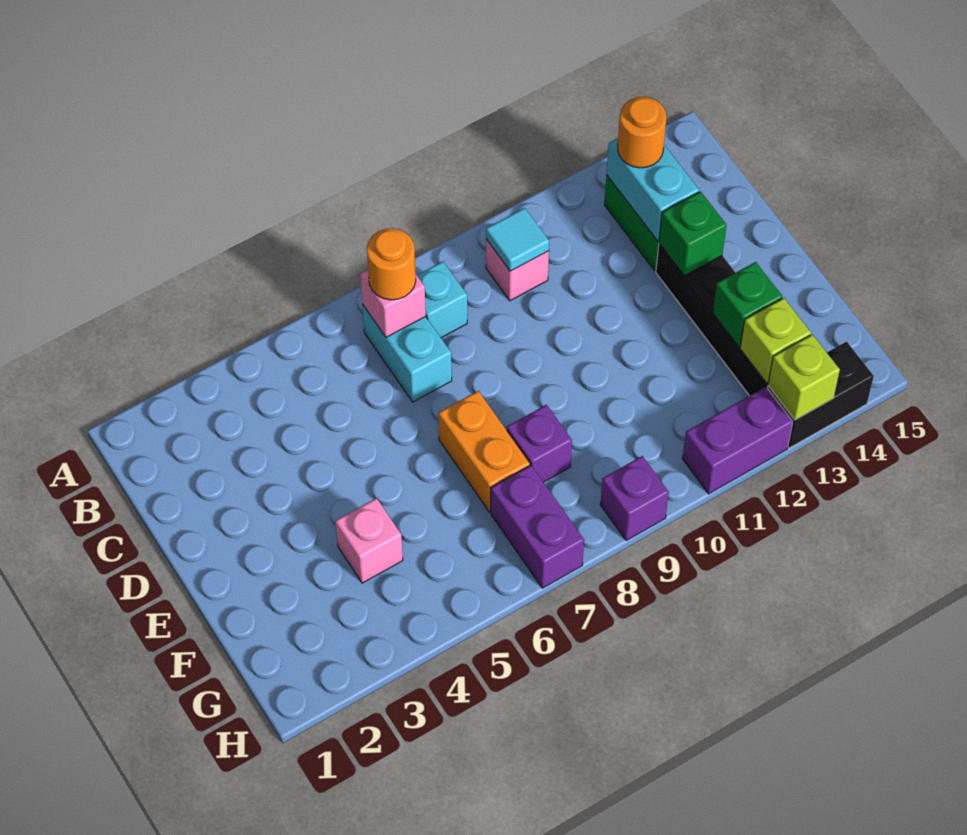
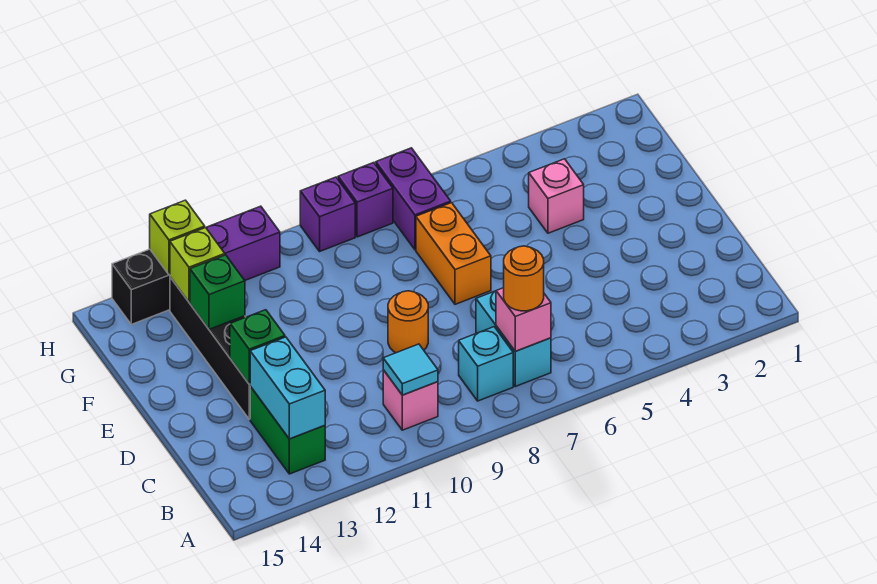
orange round brick B13 level 3 -> orange round brick D9 level 1
purple brick F8 level 1 -> purple brick H8 level 1

